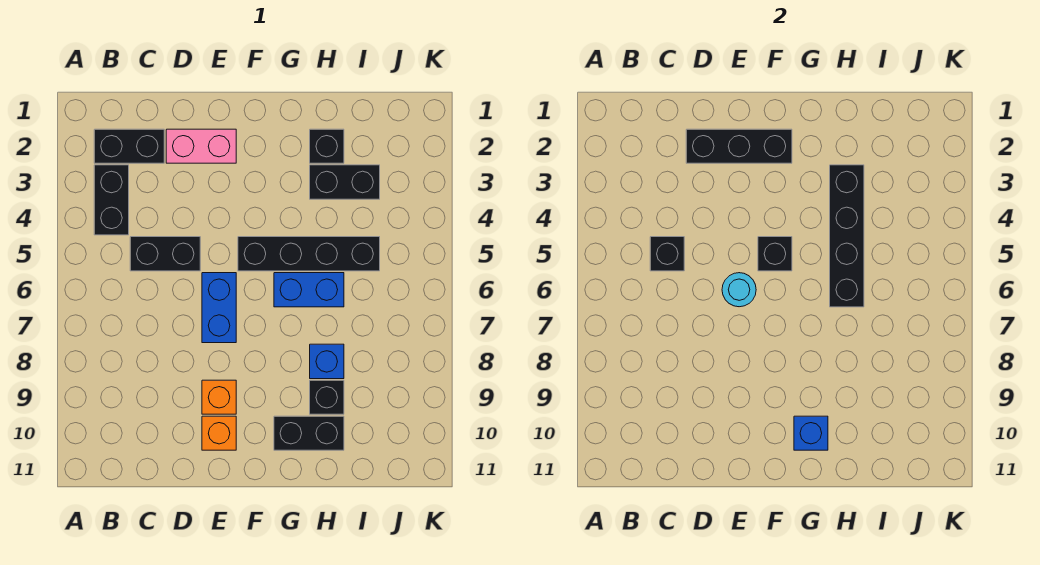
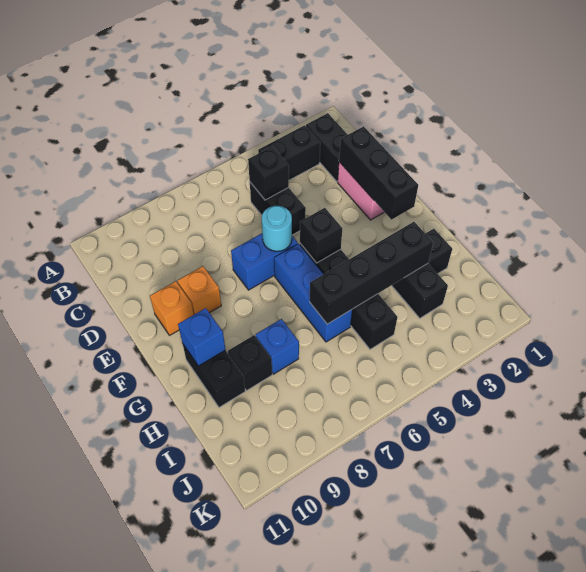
blue brick G6:H6 level 1 -> blue brick F6:H6 level 1

